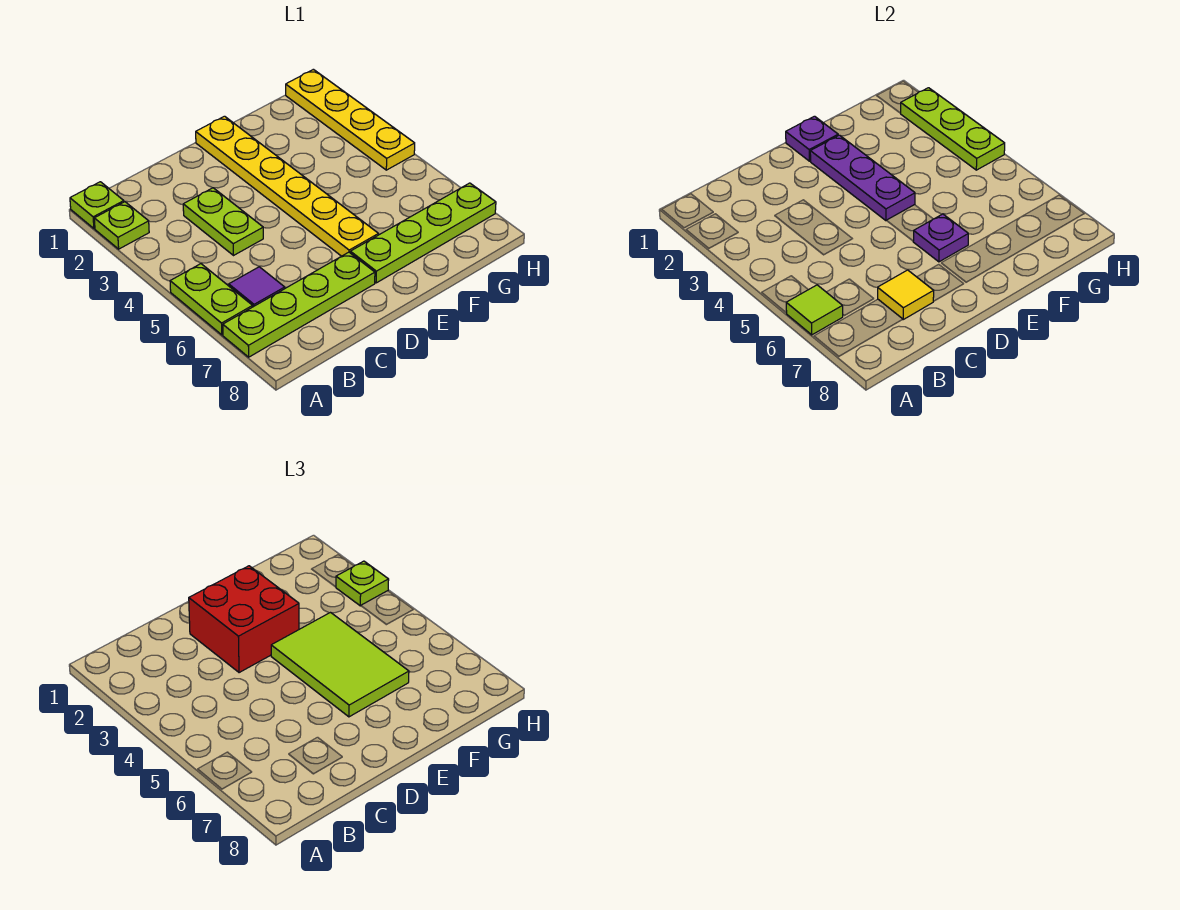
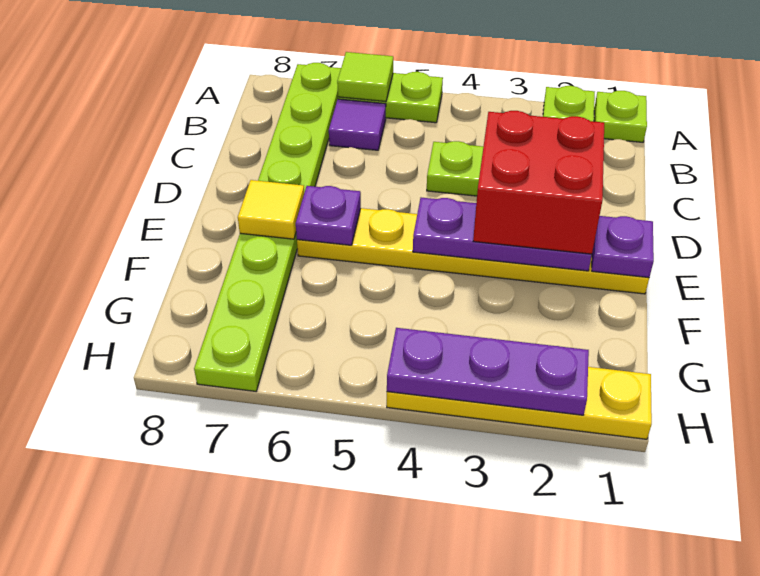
yellow tile C7 level 2 -> yellow tile E7 level 2
lime tile E4:F6 level 3 -> none
lime plate H2:H4 level 2 -> purple plate H2:H4 level 2
lime plate H3 level 3 -> none

